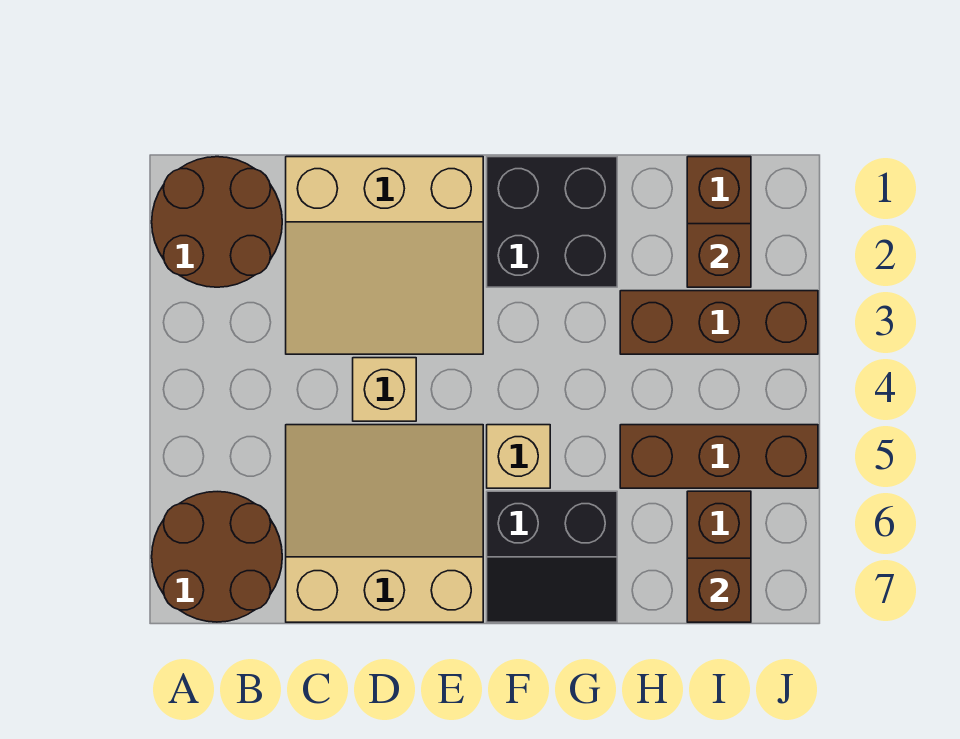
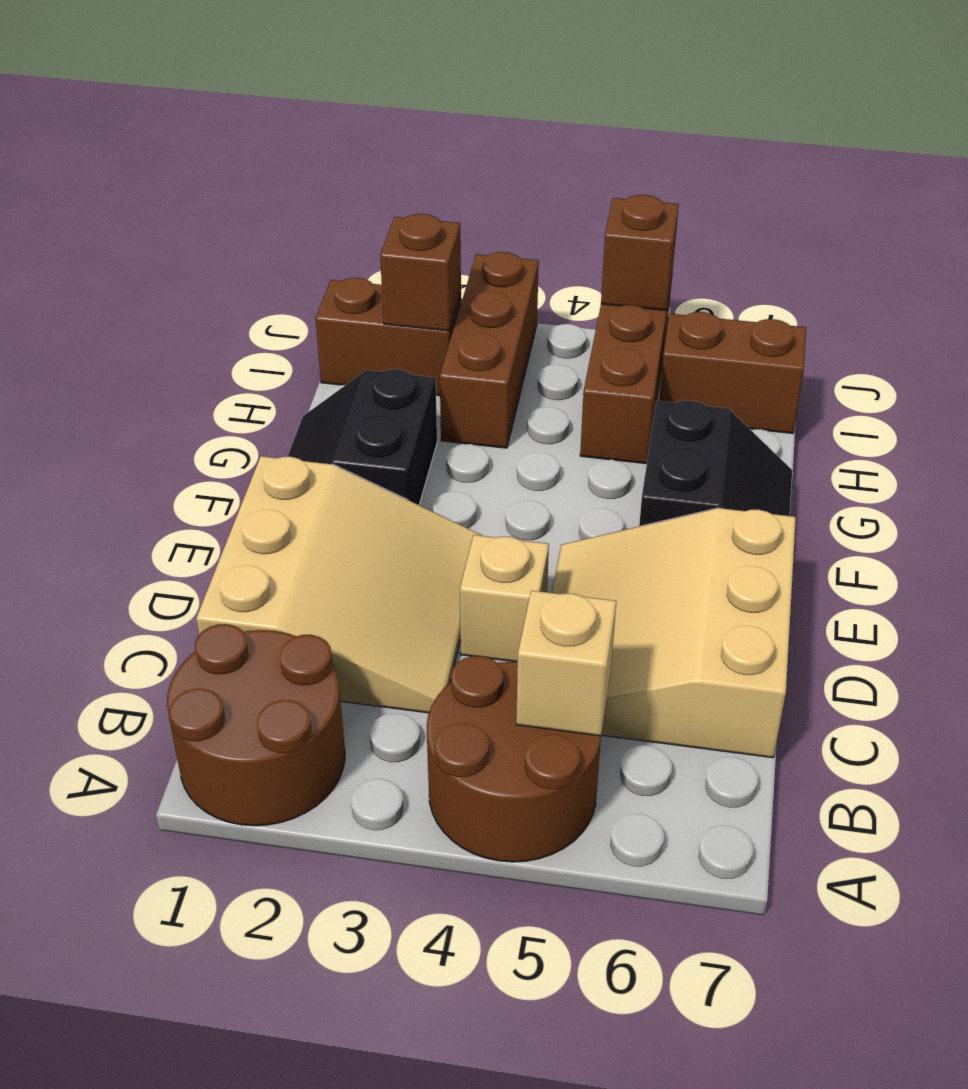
brown round brick A6:B7 level 1 -> brown round brick A4:B5 level 1
black brick F1:G2 level 1 -> black slope F1:G2 level 1 top 2
tan brick F5 level 1 -> tan brick B5 level 2
brown brick I7 level 2 -> brown brick J5 level 2

